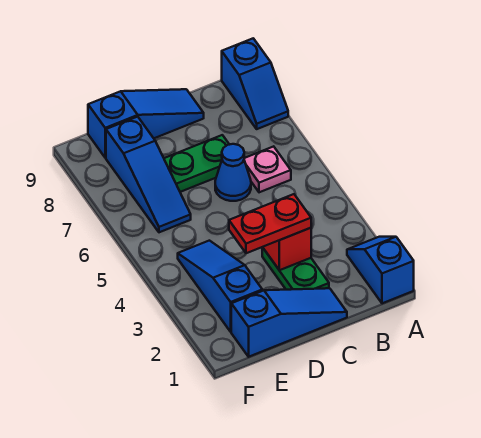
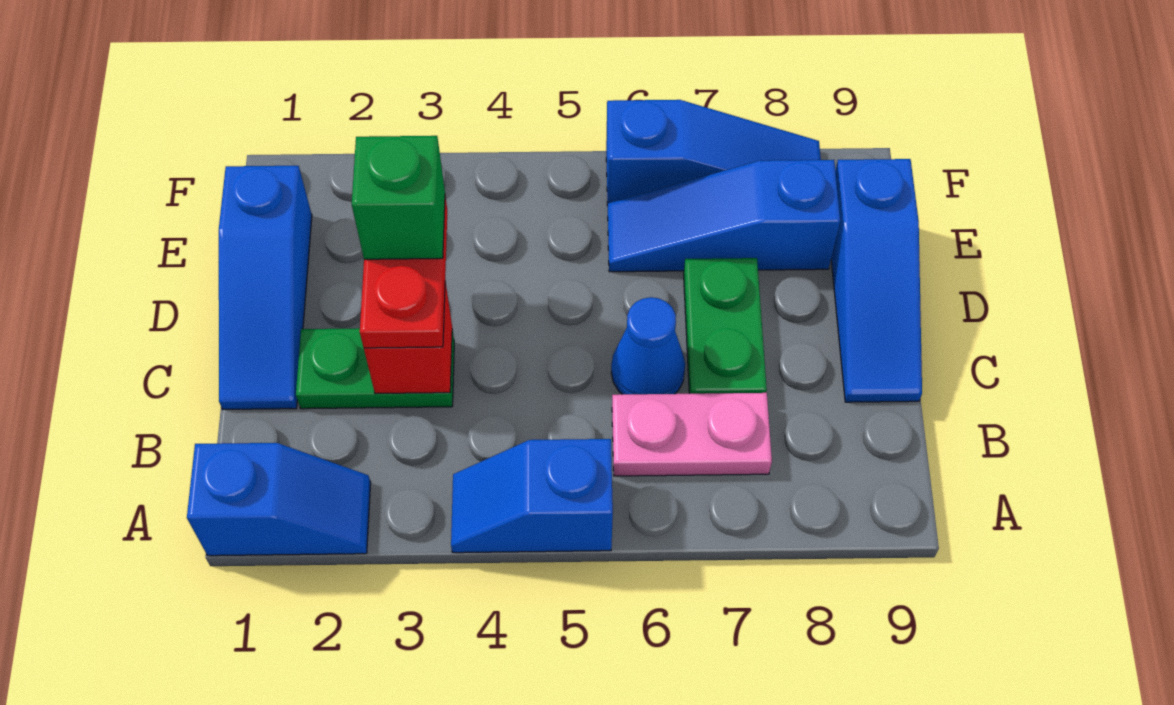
blue slope A8:A9 level 1 top 9 -> blue slope A4:A5 level 1 top 5
pink plate B6 level 1 -> pink plate B6:B7 level 1
none -> green brick D3 level 4
blue slope E2:E4 level 1 top 2 -> blue slope F6:F8 level 1 top 6

